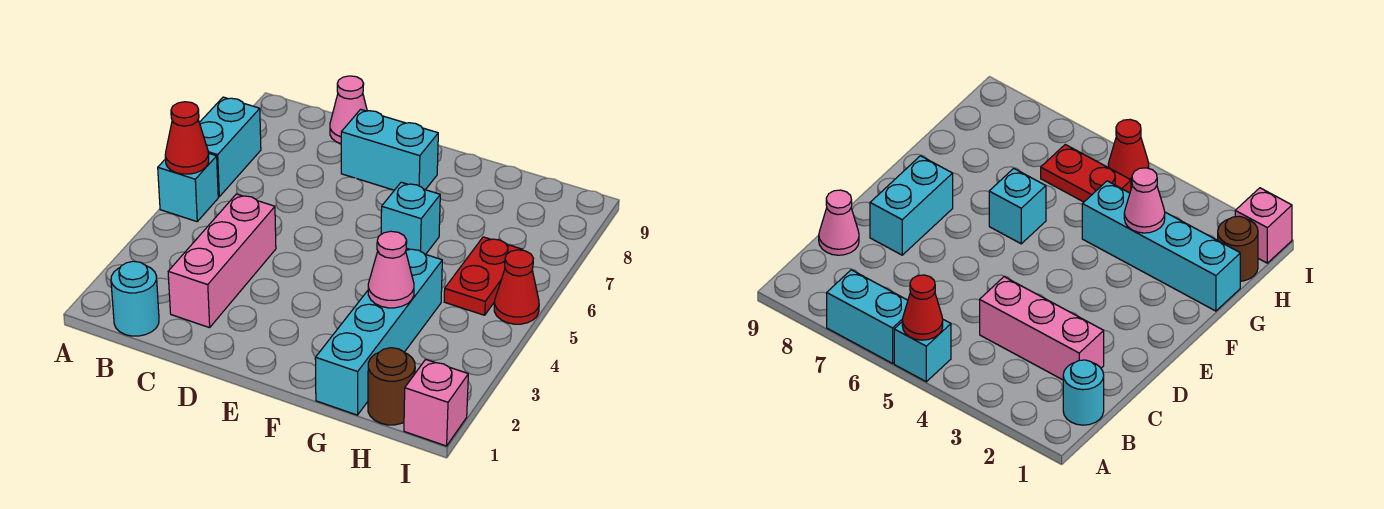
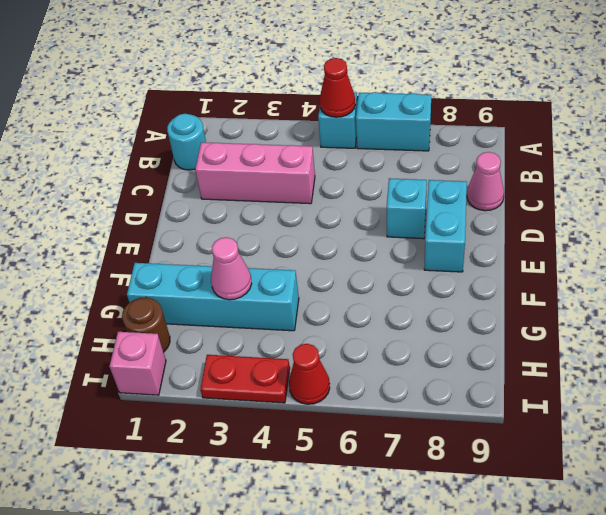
cyan brick F6 level 1 -> cyan brick D7 level 1
red plate H5:H6 level 1 -> red plate I3:I4 level 1

